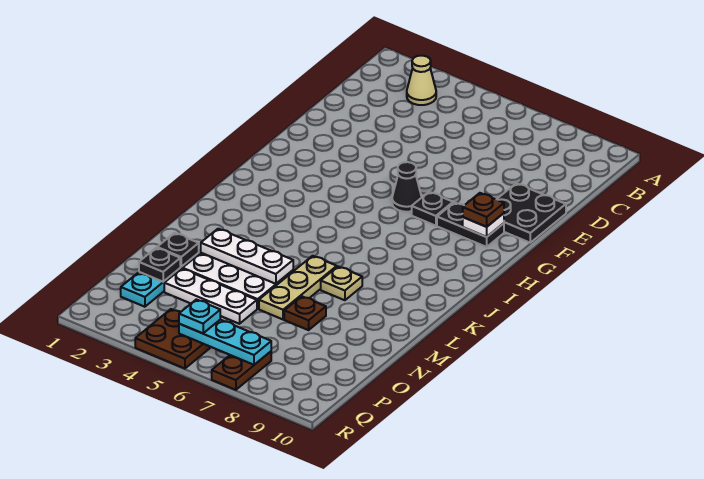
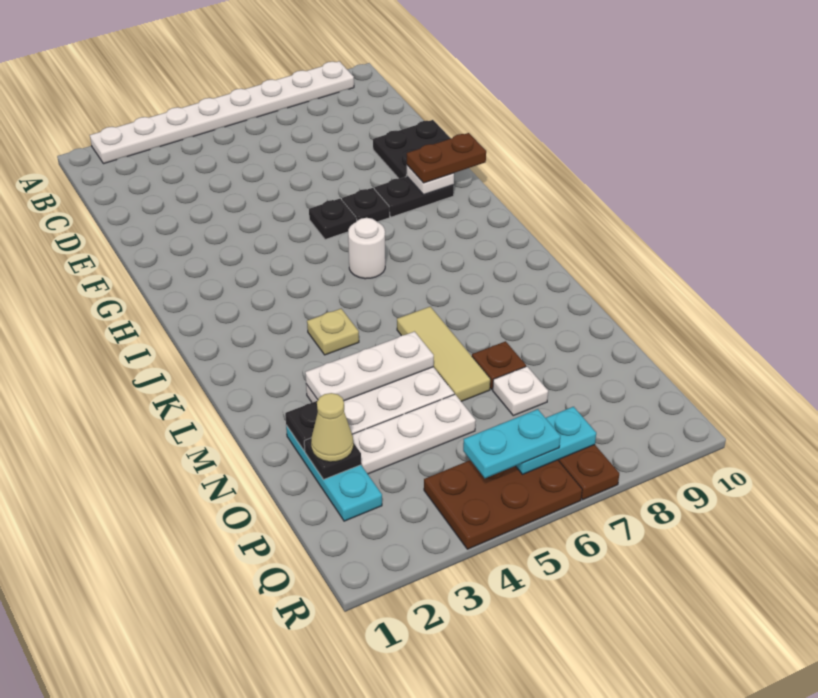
none -> white plate A2:A9 level 1
tan cone B3 level 1 -> tan cone O2 level 3
black cone G6 level 1 -> black plate G6 level 1
brown plate G9 level 3 -> brown plate G9:G10 level 3
none -> white round brick I6 level 1
tan plate L6:N6 level 1 -> tan tile L6:N6 level 1
tan plate L7 level 1 -> tan plate K4 level 1
none -> white plate O7 level 1
brown plate Q4:R5 level 1 -> brown plate Q4:R6 level 1
cyan plate Q5:Q7 level 2 -> cyan plate Q6:Q7 level 2
cyan plate Q5 level 3 -> cyan plate Q5:Q6 level 3

